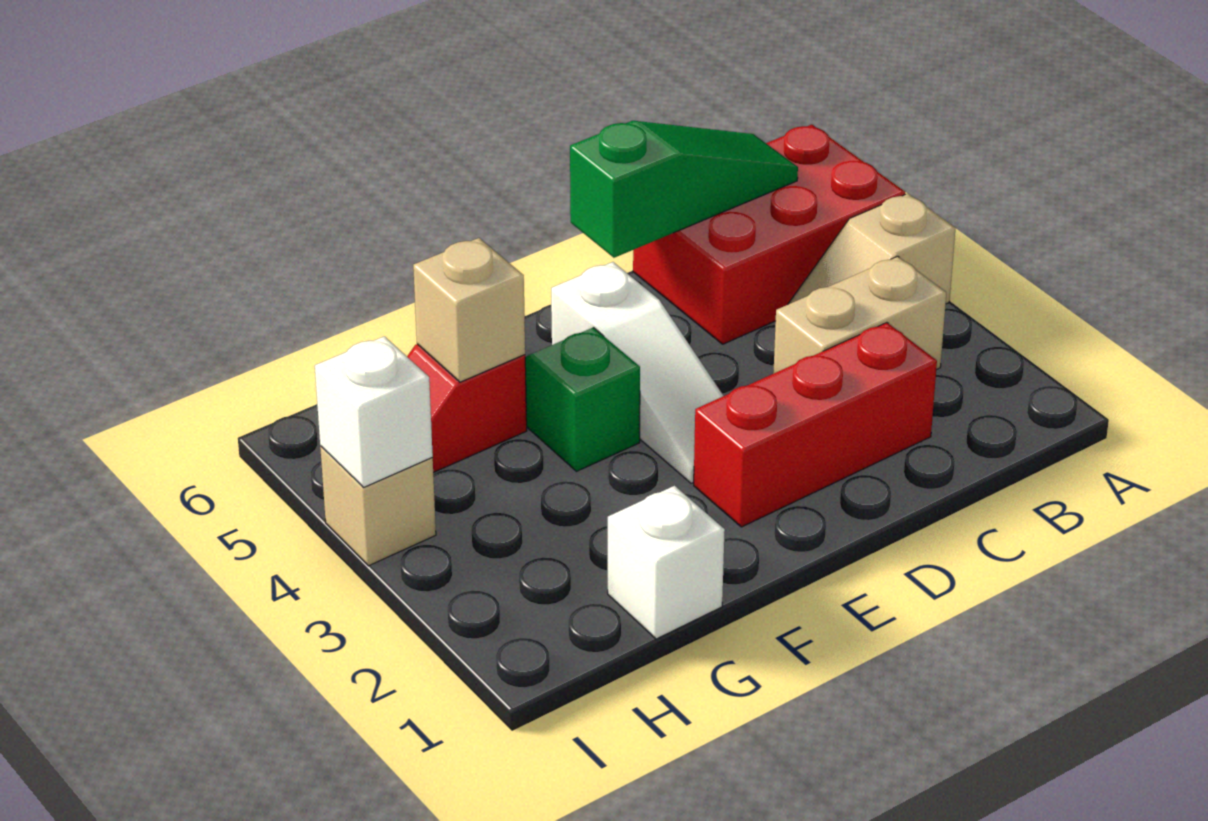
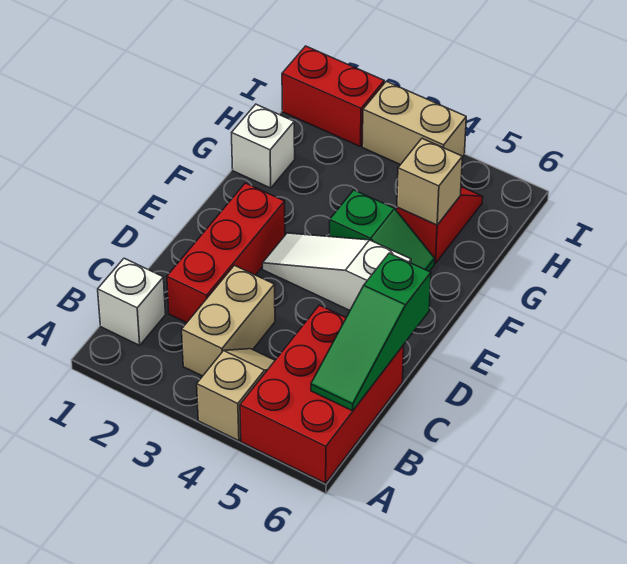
none -> red brick I1:I2 level 1
tan brick I4 level 1 -> tan brick I3:I4 level 1
white brick I4 level 2 -> white brick B1 level 1

